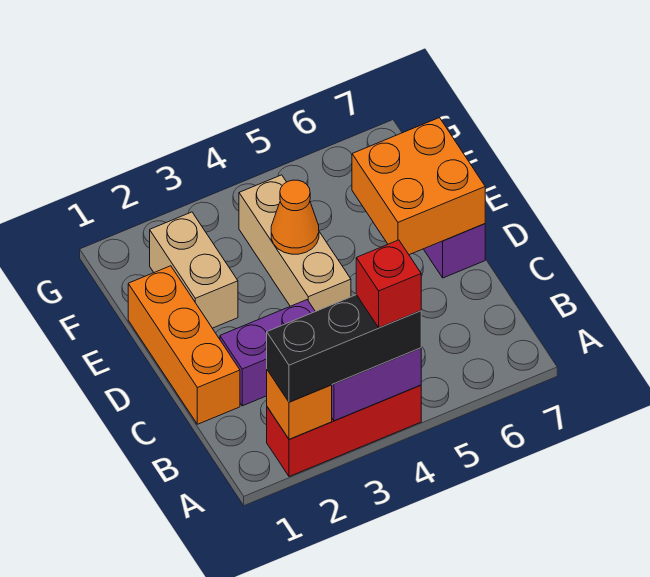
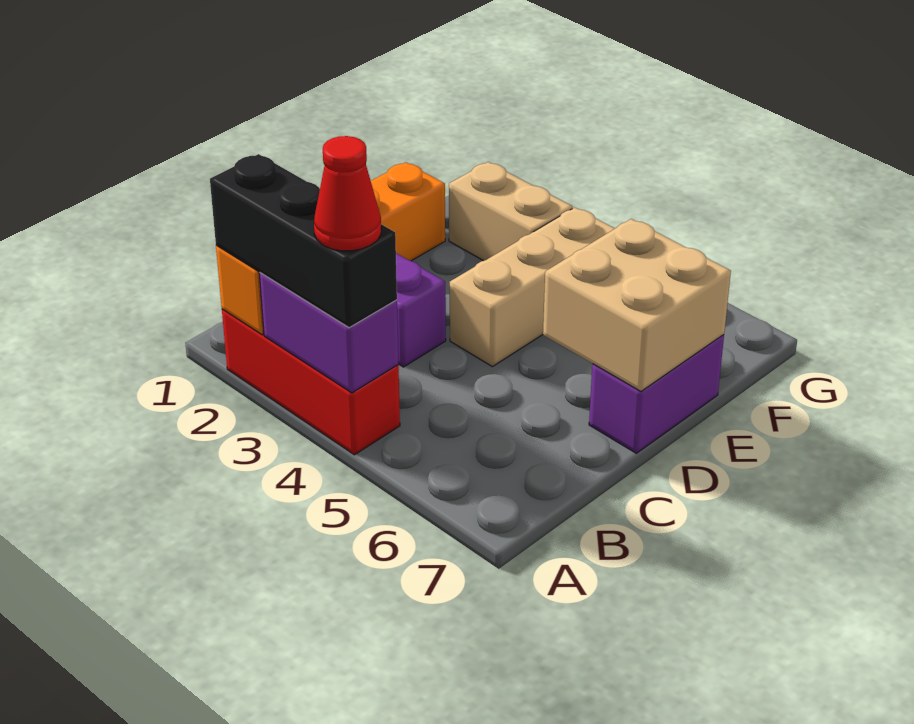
red brick A4 level 4 -> red cone A4 level 4
orange brick D6:E7 level 2 -> tan brick D6:E7 level 2
tan brick E2:F2 level 1 -> tan brick F2:F3 level 1
orange cone E4 level 2 -> none

